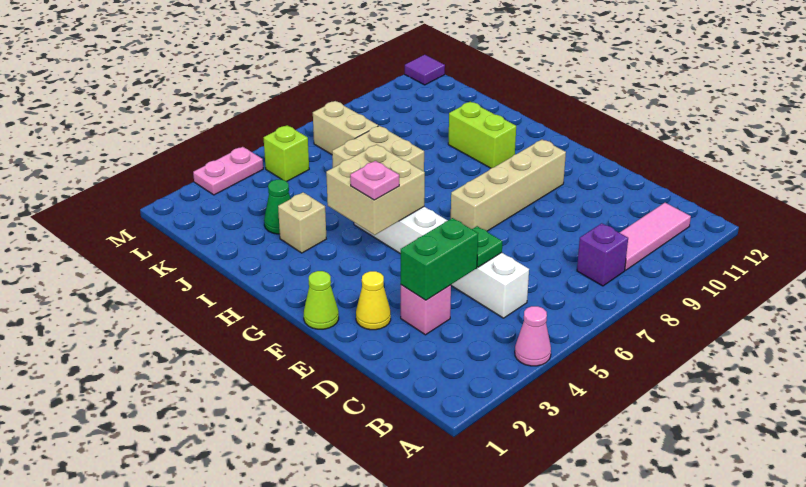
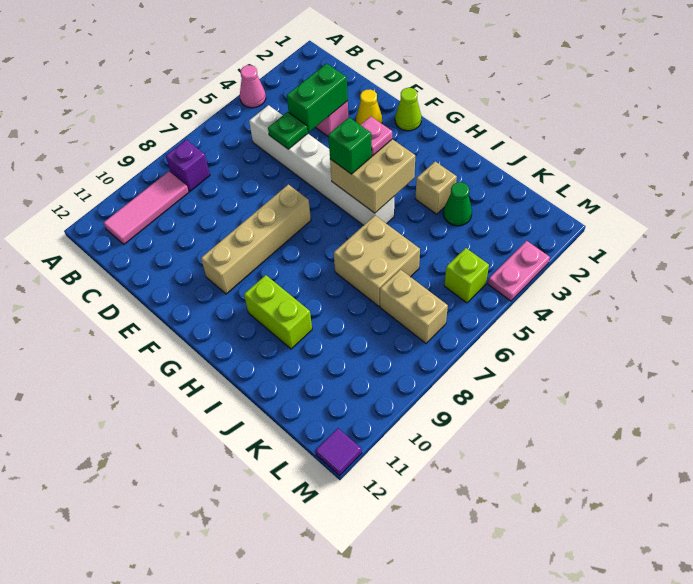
none -> green brick G5 level 3

